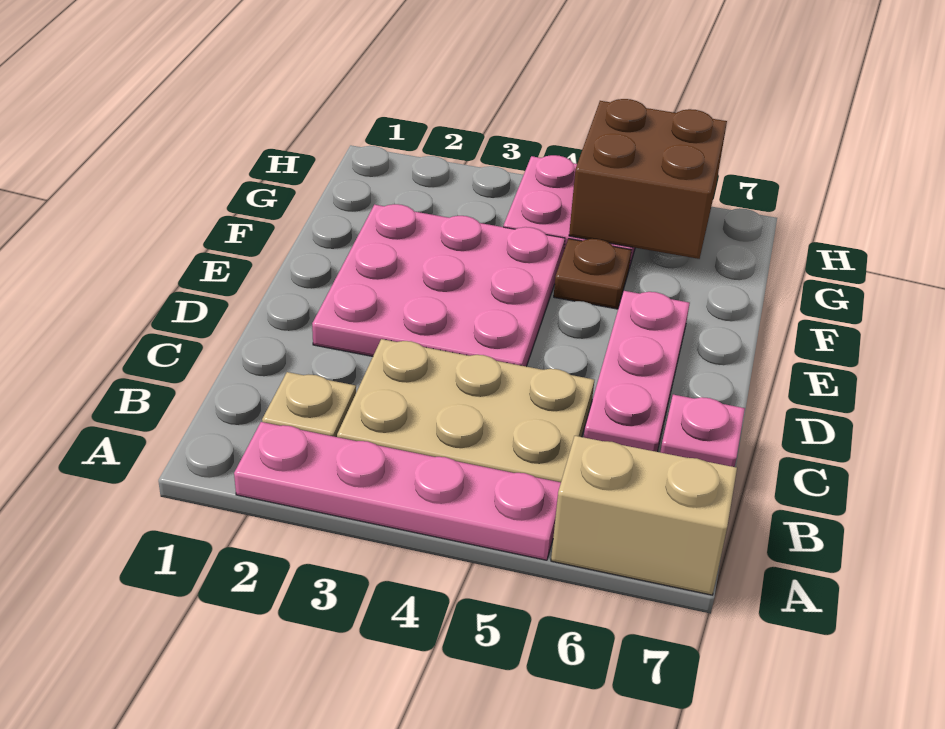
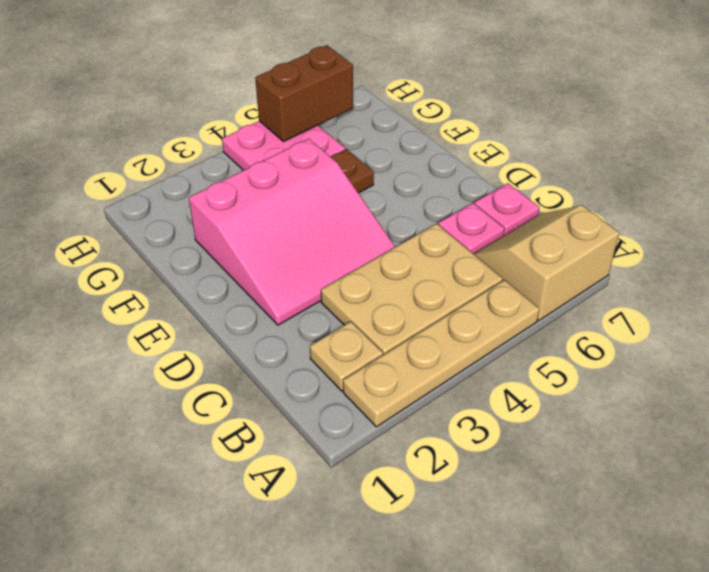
pink plate A2:A5 level 1 -> tan plate A2:A5 level 1
pink plate C6:E6 level 1 -> pink plate C6 level 1
pink plate D2:F4 level 1 -> pink slope D2:F4 level 1 top F
brown brick G5:H6 level 2 -> brown brick H5:H6 level 2

